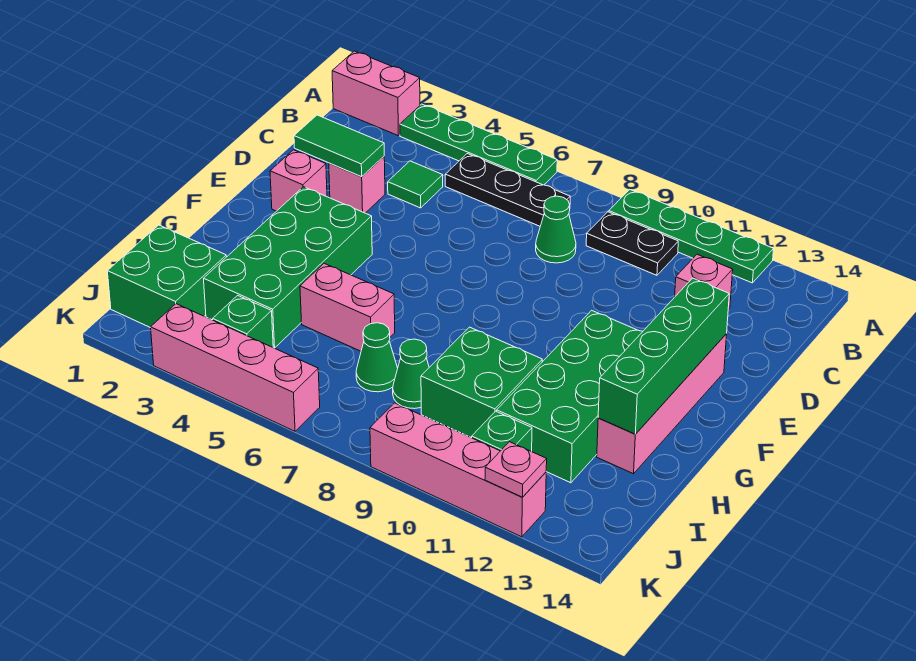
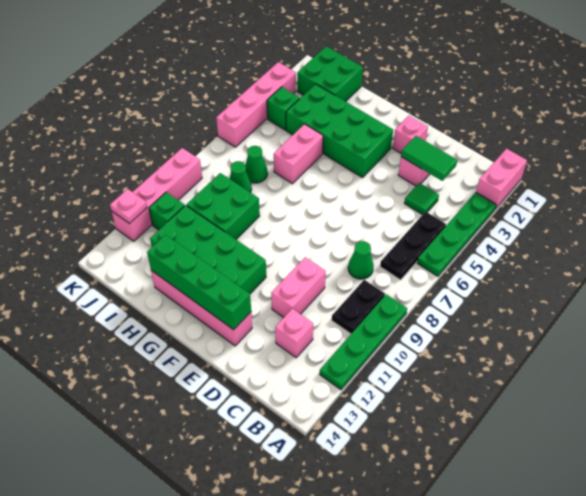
green tile D2:D3 level 2 -> green tile C3:D3 level 2
none -> pink brick D10:D11 level 1

